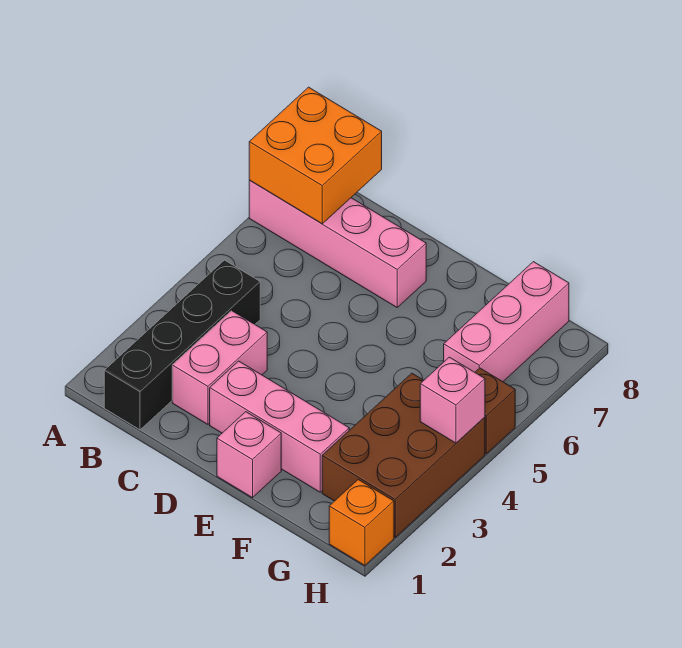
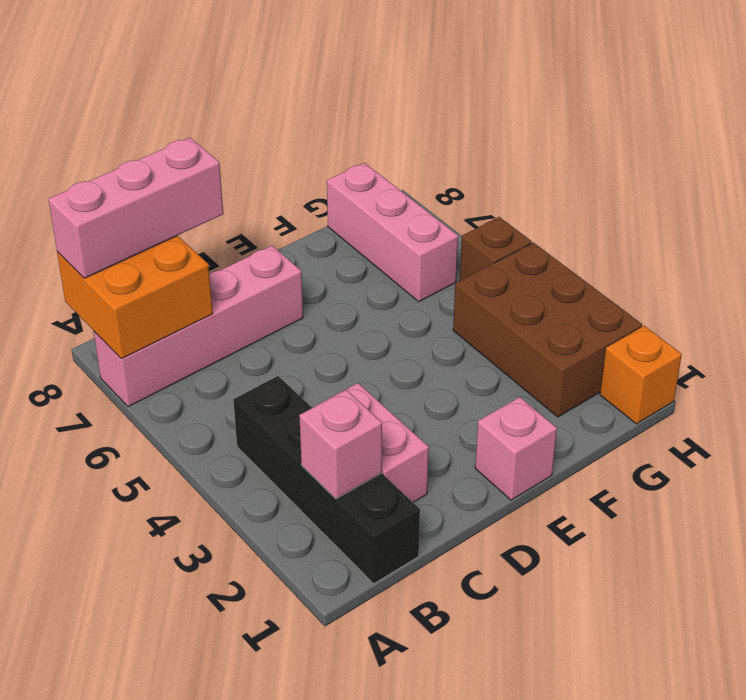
pink brick D2:F2 level 1 -> pink brick A8:C8 level 3
pink brick H4 level 2 -> pink brick B2 level 2

